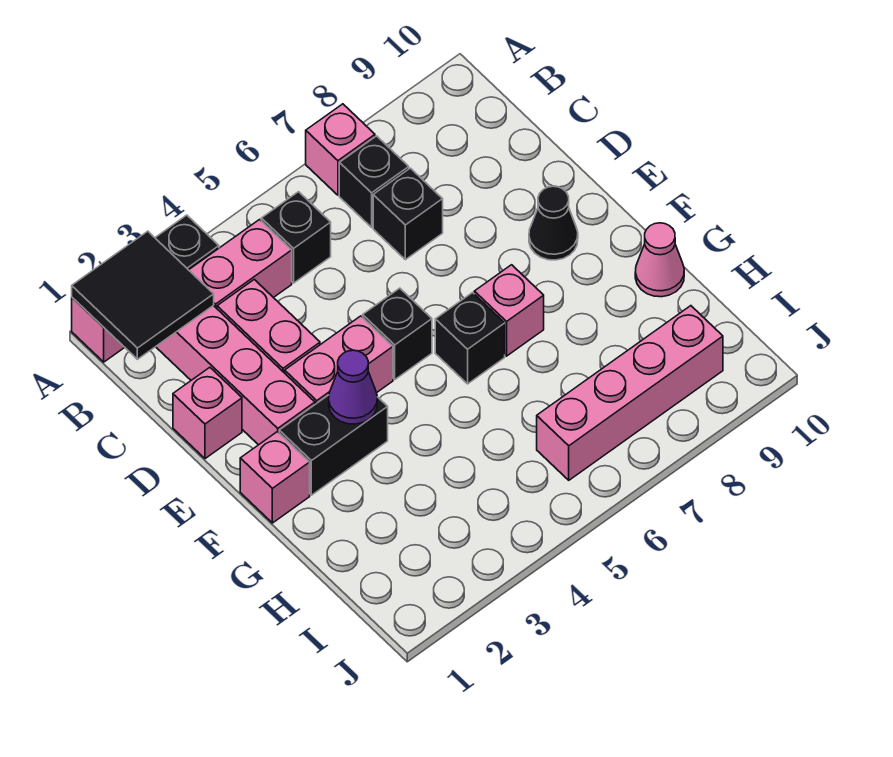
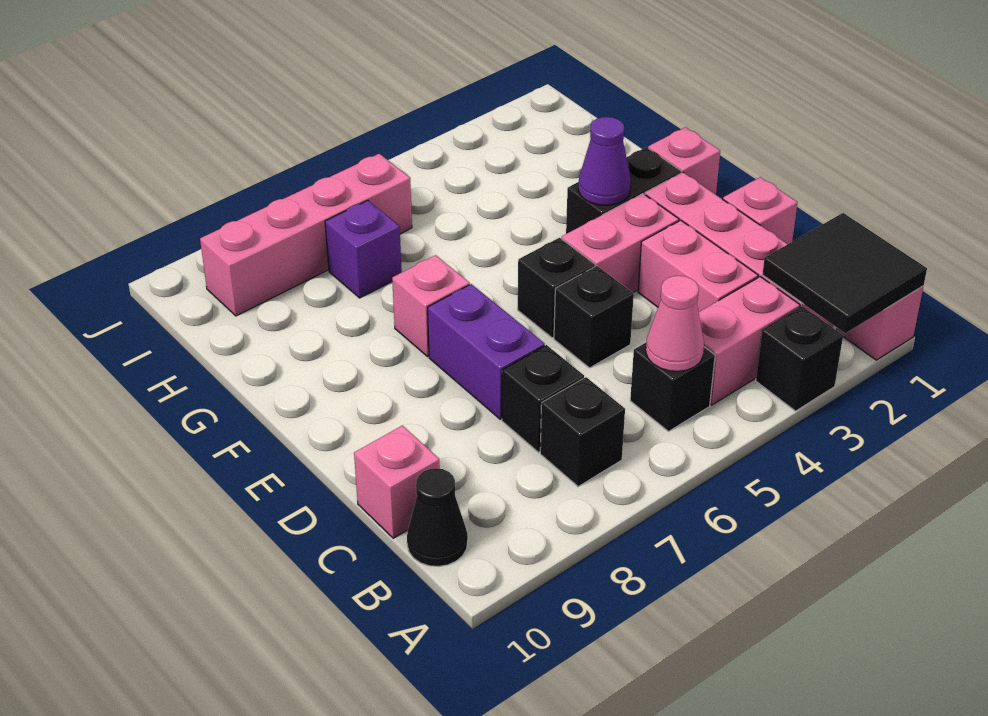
pink brick A7 level 1 -> pink brick C10 level 1
none -> purple brick D7:E7 level 1
black cone E9 level 1 -> black cone B10 level 1
black brick F6 level 1 -> black brick D5 level 1
pink cone G10 level 1 -> pink cone B5 level 2
none -> purple brick H7 level 1

